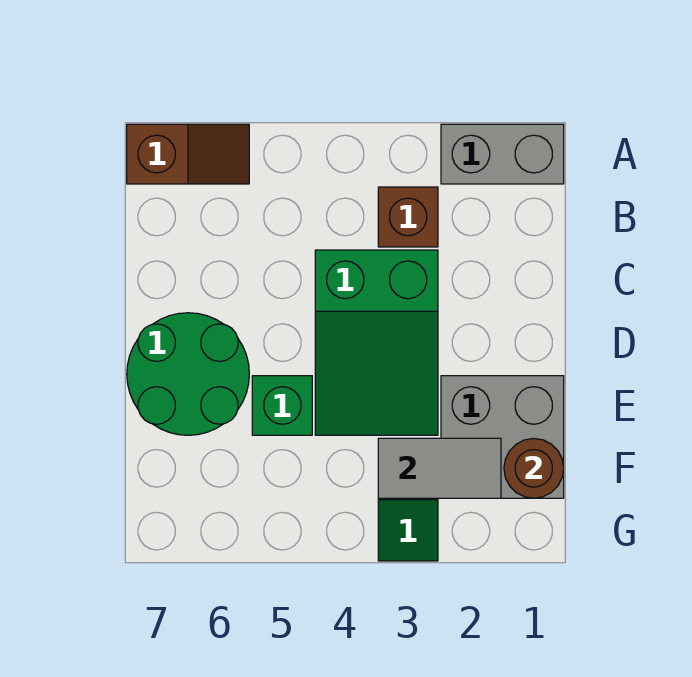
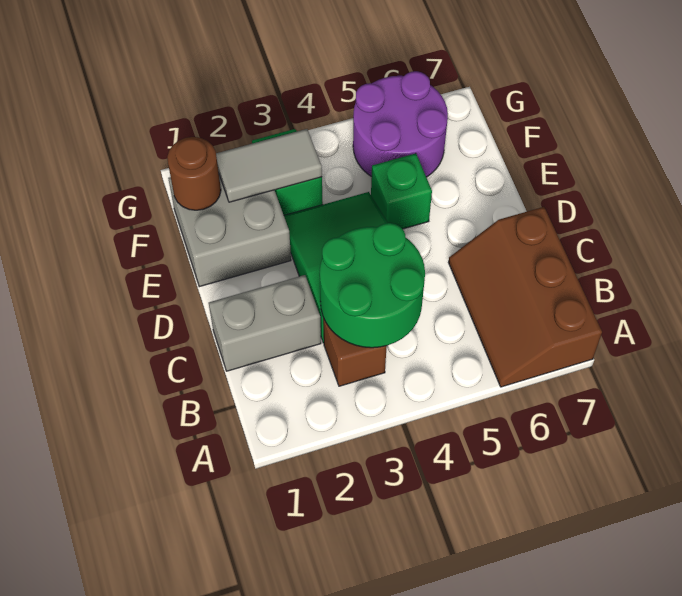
grey brick A1:A2 level 1 -> grey brick C1:C2 level 1
brown slope A6:A7 level 1 top 7 -> brown slope A6:C7 level 1 top 7
green round brick D6:E7 level 1 -> green round brick B3:C4 level 2
none -> purple round brick F5:G6 level 1

